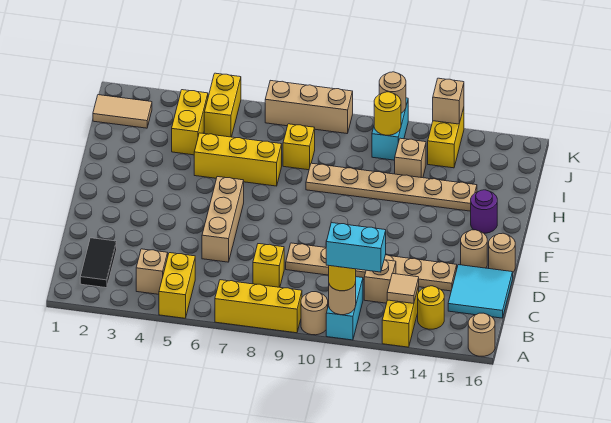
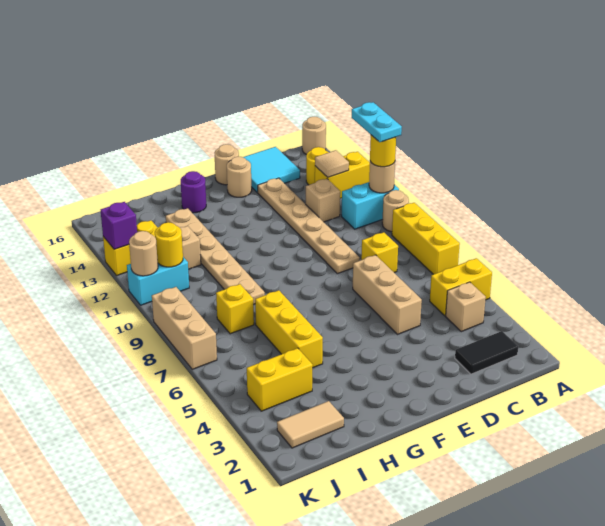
cyan brick A11:A12 level 4 -> cyan plate A11:A12 level 4
tan brick D6:F6 level 1 -> tan brick D5:D7 level 1
tan tile J1:J2 level 1 -> tan tile I2:J2 level 1
yellow brick J5:K5 level 1 -> none
tan brick K13 level 2 -> purple brick K13 level 2

